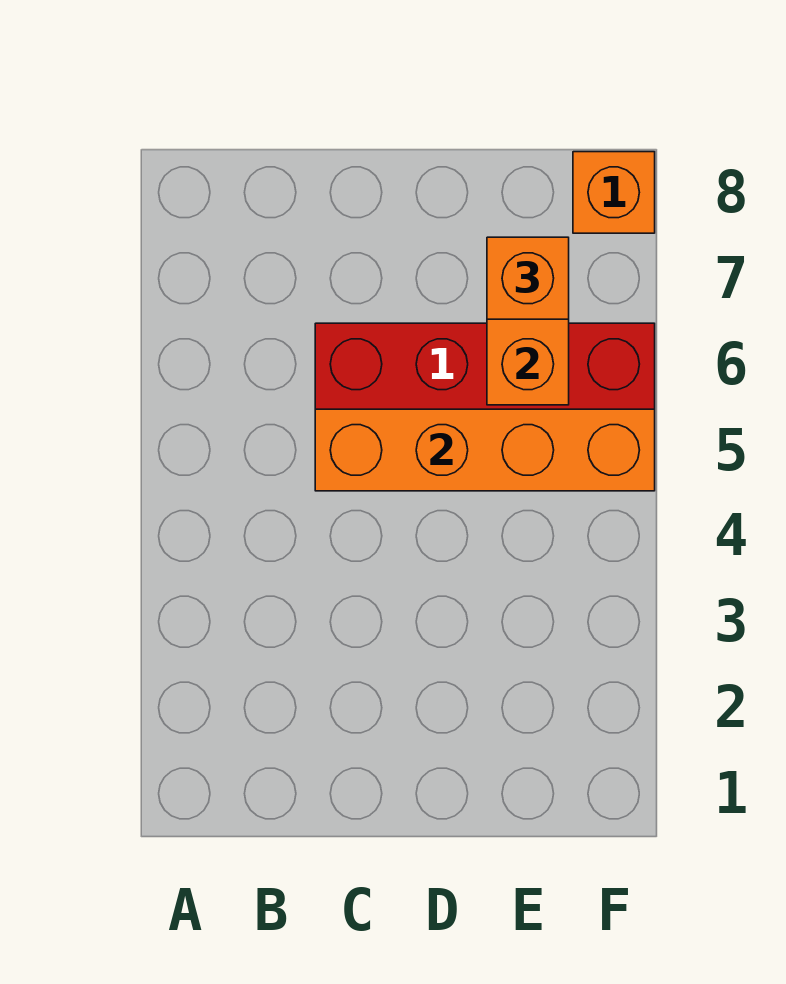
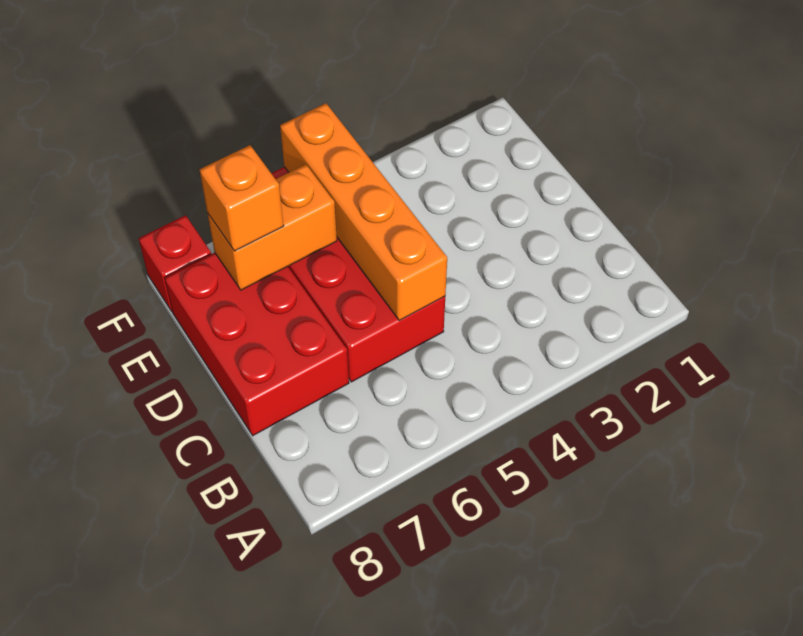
none -> red brick C7:E8 level 1
orange brick F8 level 1 -> red brick F8 level 1

